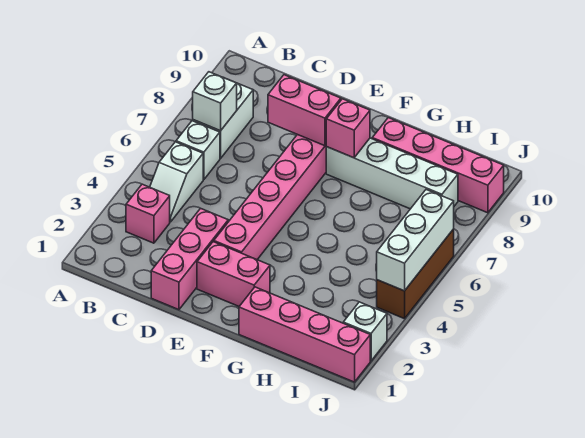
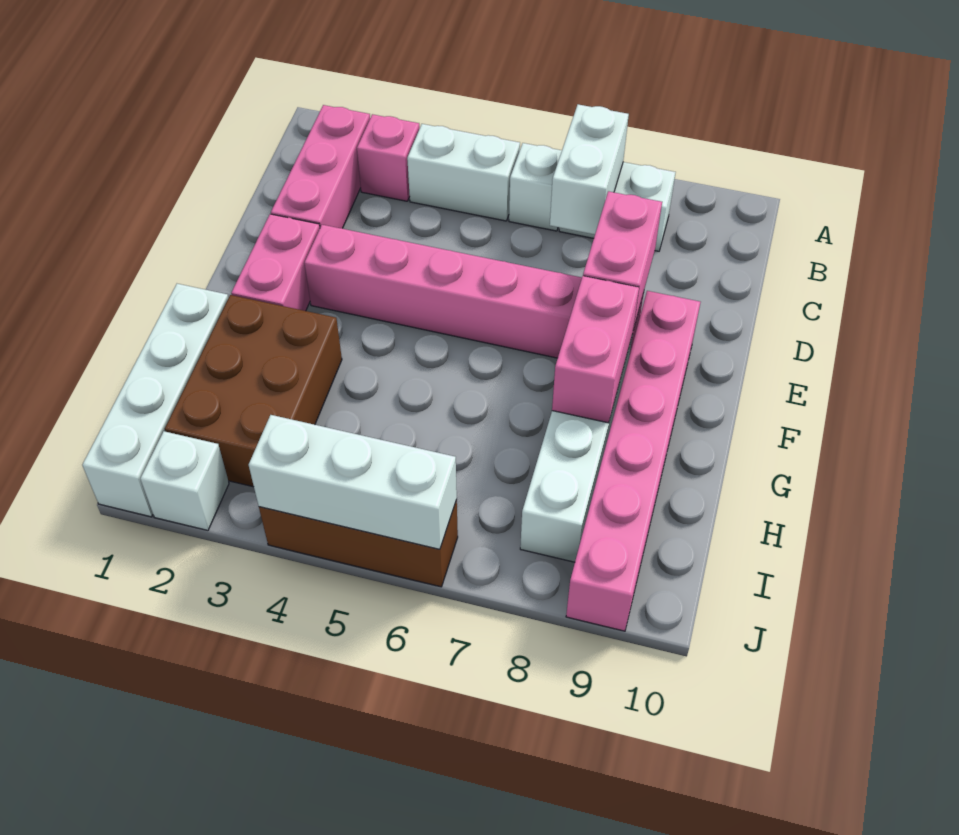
white slope B4:B5 level 1 top 5 -> white brick B4:B5 level 1
white brick B7 level 2 -> white brick B7:C7 level 2
pink brick D1:D3 level 1 -> pink brick B2:D2 level 1
pink brick F8 level 2 -> pink brick F8:G8 level 2
pink brick G1:J1 level 1 -> white brick G1:J1 level 1
none -> brown brick G2:I3 level 1
pink brick G9:J9 level 1 -> pink brick E9:J9 level 1

